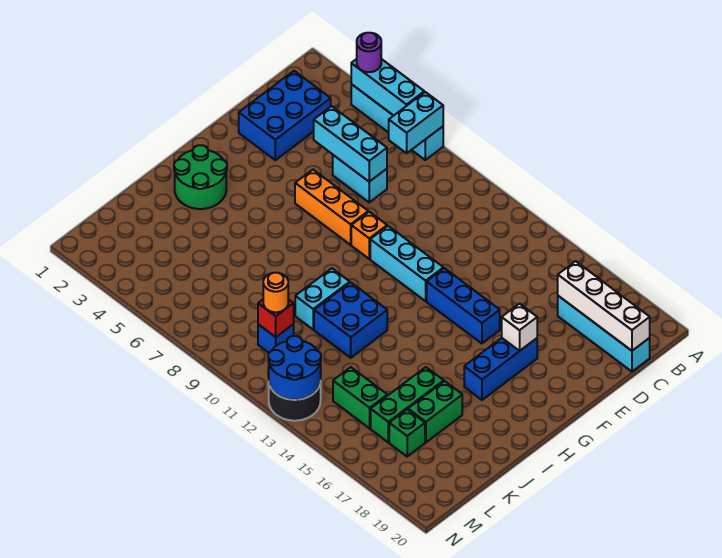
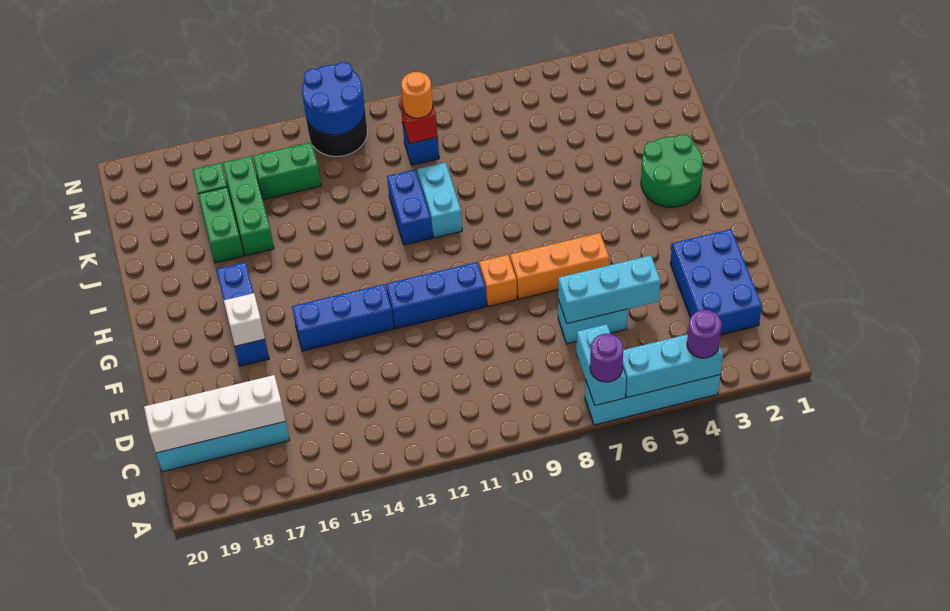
none -> purple round brick A7 level 3
cyan brick F10:F12 level 1 -> blue brick F10:F12 level 1
blue brick I11:J12 level 1 -> blue brick I11:J11 level 1

